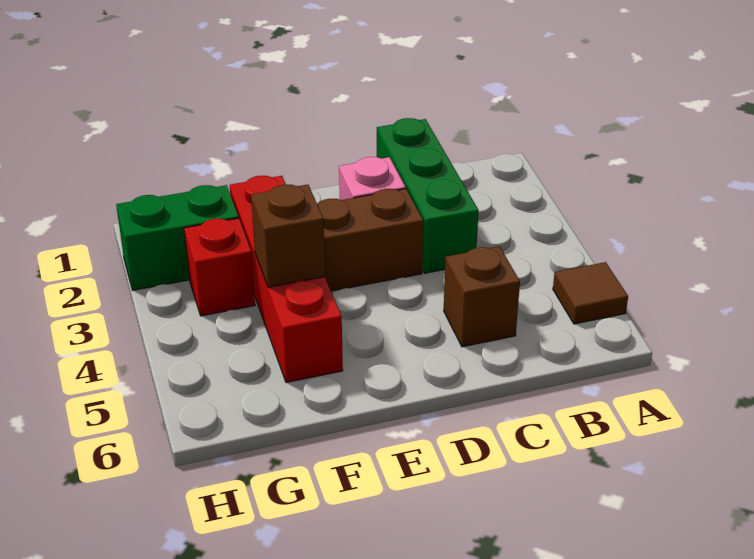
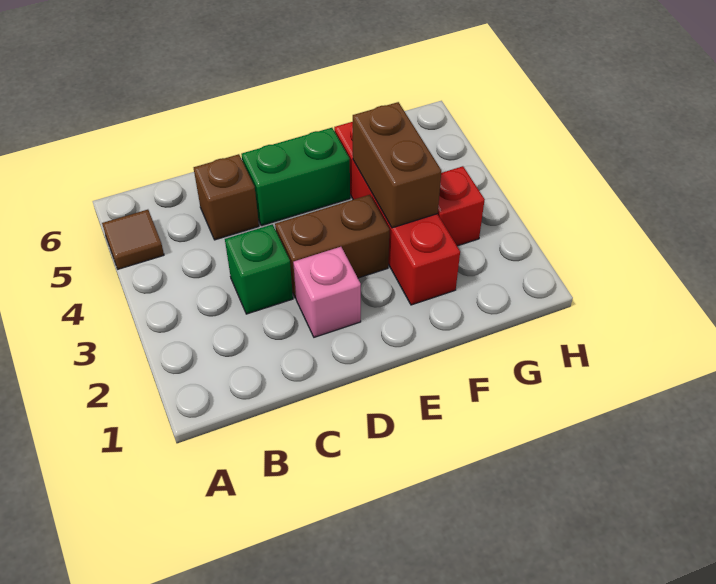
green brick C1:C3 level 1 -> green brick C3 level 1
brown brick F4 level 2 -> brown brick F3:F4 level 2
green brick G2:H2 level 1 -> green brick D5:E5 level 1

